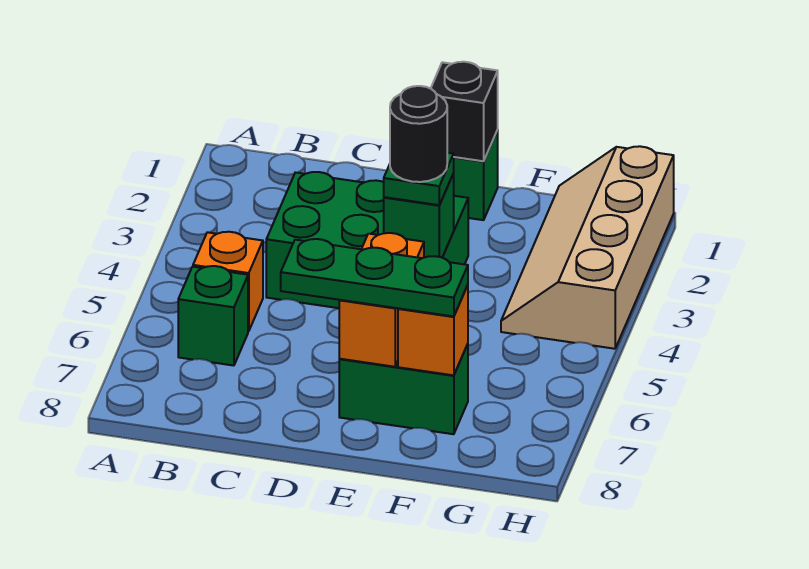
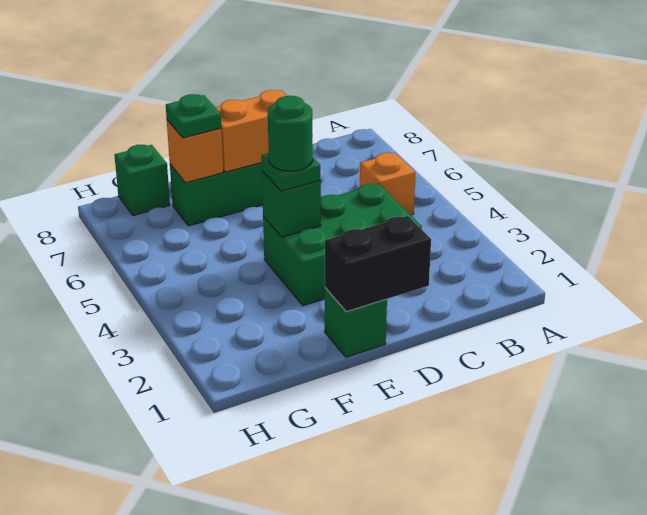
green brick B6 level 1 -> green brick G8 level 1
green plate D7:F7 level 3 -> green plate F7 level 3
black brick E1 level 2 -> black brick D1:E1 level 2
black round brick E4 level 4 -> green round brick E4 level 4
orange brick E6:E7 level 2 -> orange brick D7:E7 level 2
tan slope G1:H4 level 1 top H -> none

